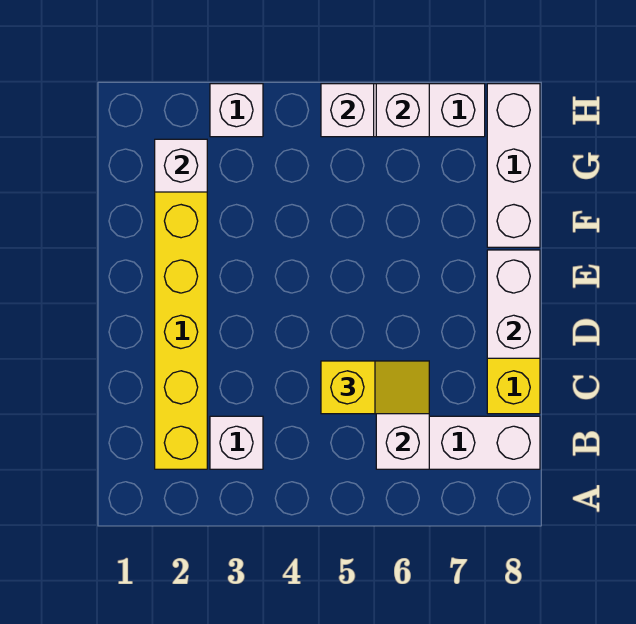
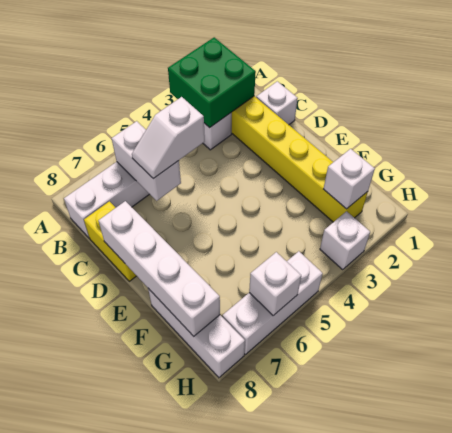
none -> green brick A2:B3 level 2
yellow slope C5:C6 level 3 top 5 -> white slope C5:C6 level 3 top 5
white brick D8:E8 level 2 -> white brick D8:G8 level 2
white brick H5 level 2 -> white brick C1 level 1

